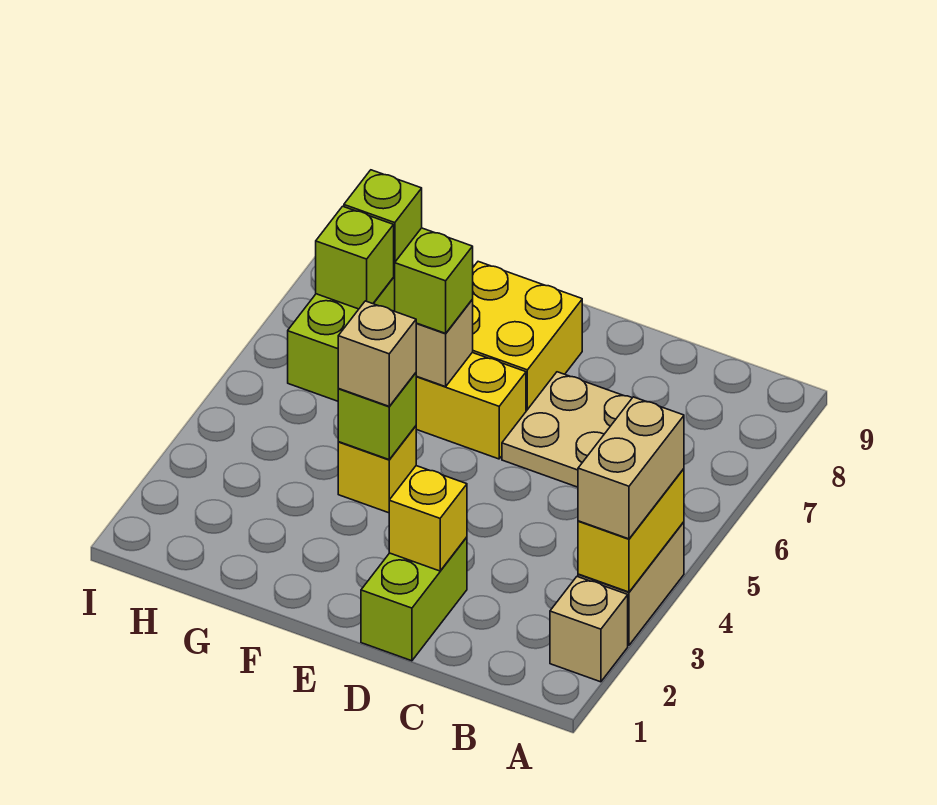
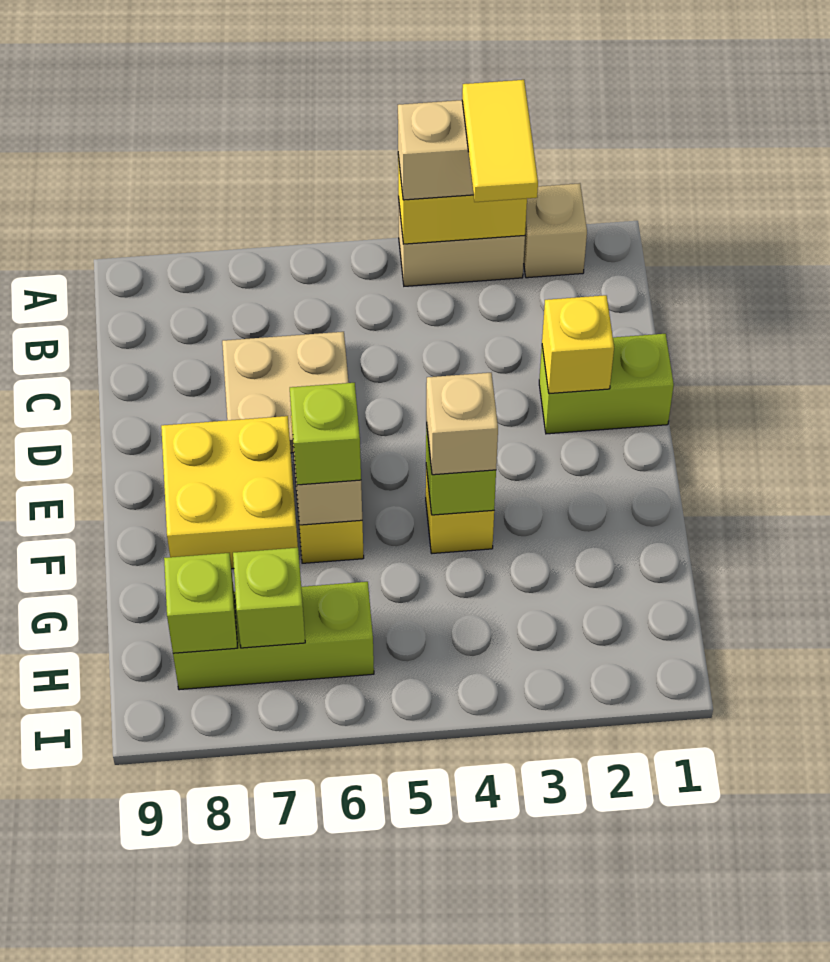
none -> yellow tile A3:B3 level 4

